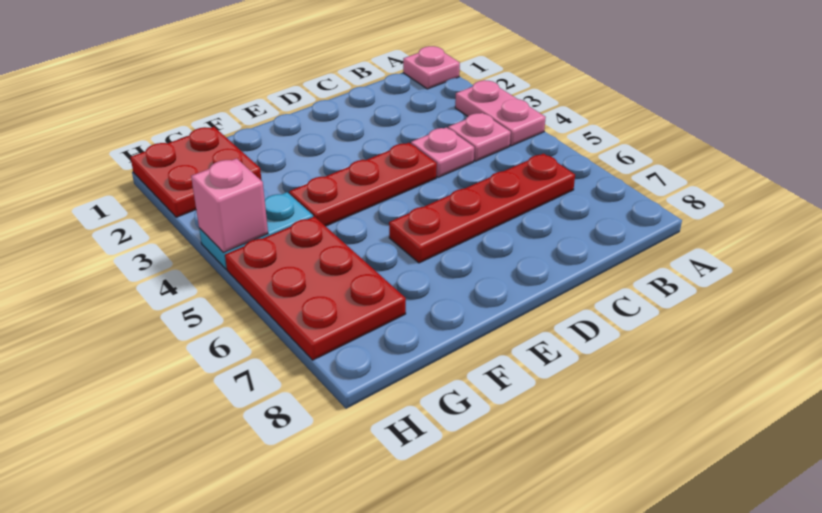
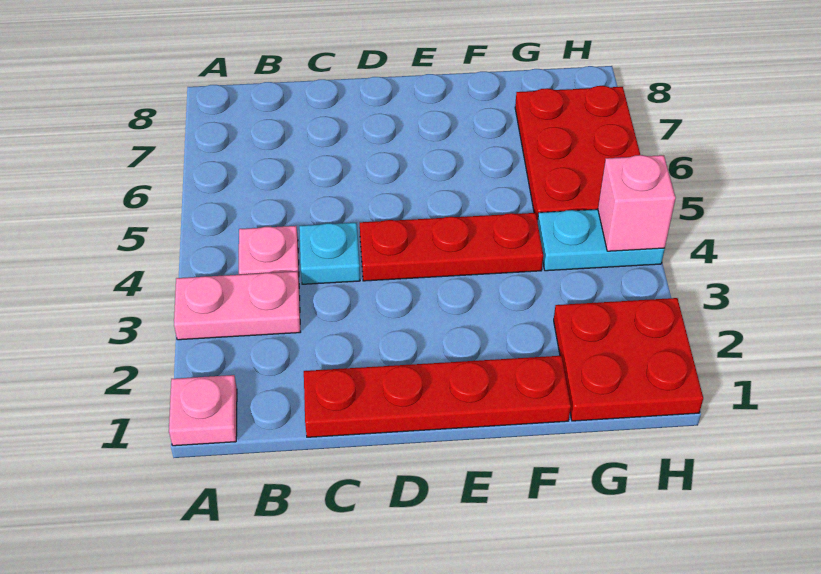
pink plate A3:A4 level 1 -> pink plate A3:B3 level 1
red plate B6:E6 level 1 -> red plate C1:F1 level 1
pink plate C4 level 1 -> cyan plate C4 level 1

